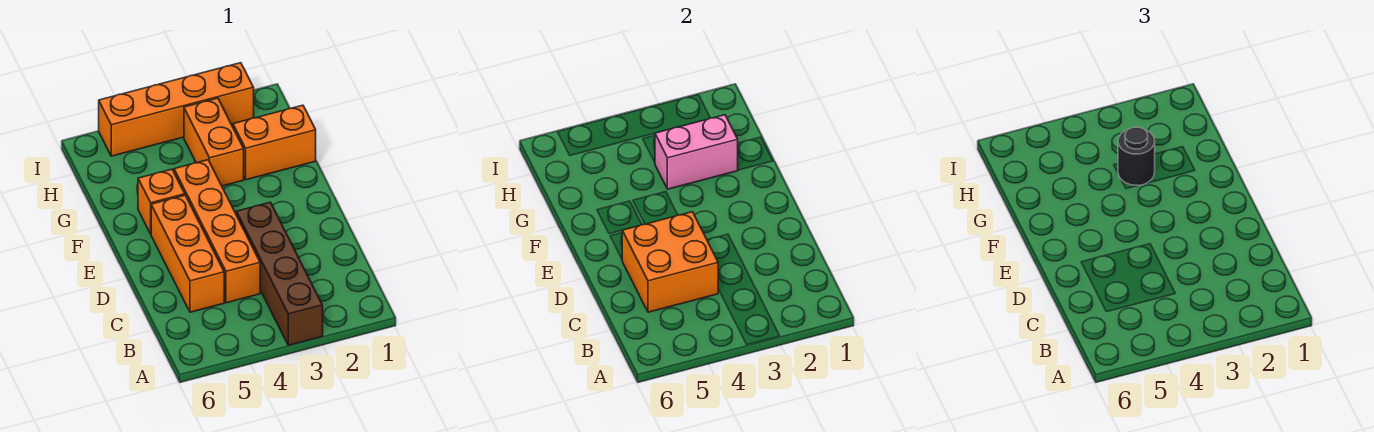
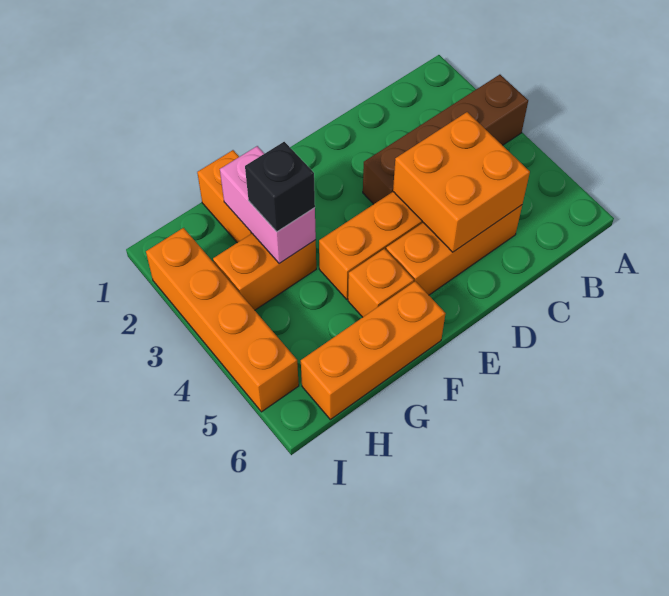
none -> orange brick F6:H6 level 1
black round brick G3 level 3 -> black brick G3 level 3

